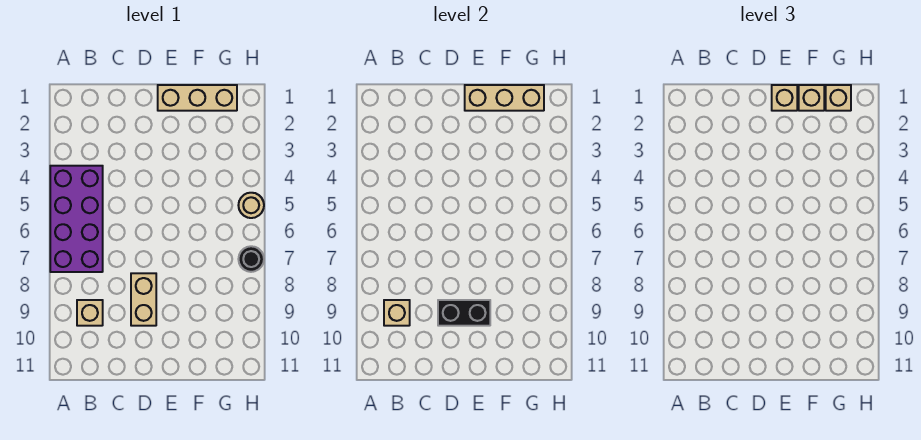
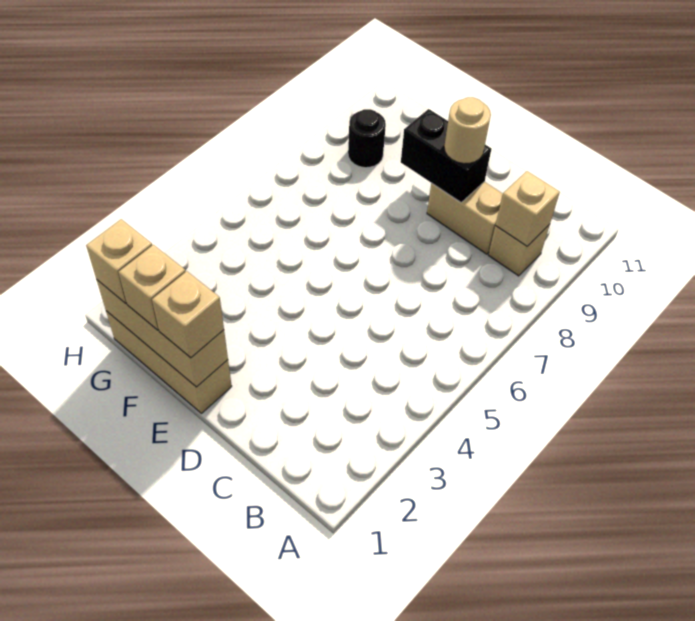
purple brick A4:B7 level 1 -> none
tan brick D8:D9 level 1 -> tan brick C9:D9 level 1
tan round brick H5 level 1 -> tan round brick D9 level 3
black round brick H7 level 1 -> black round brick G9 level 1

